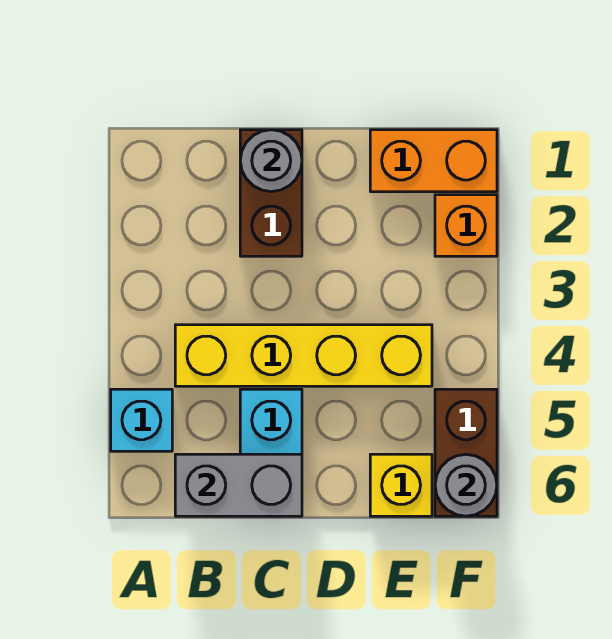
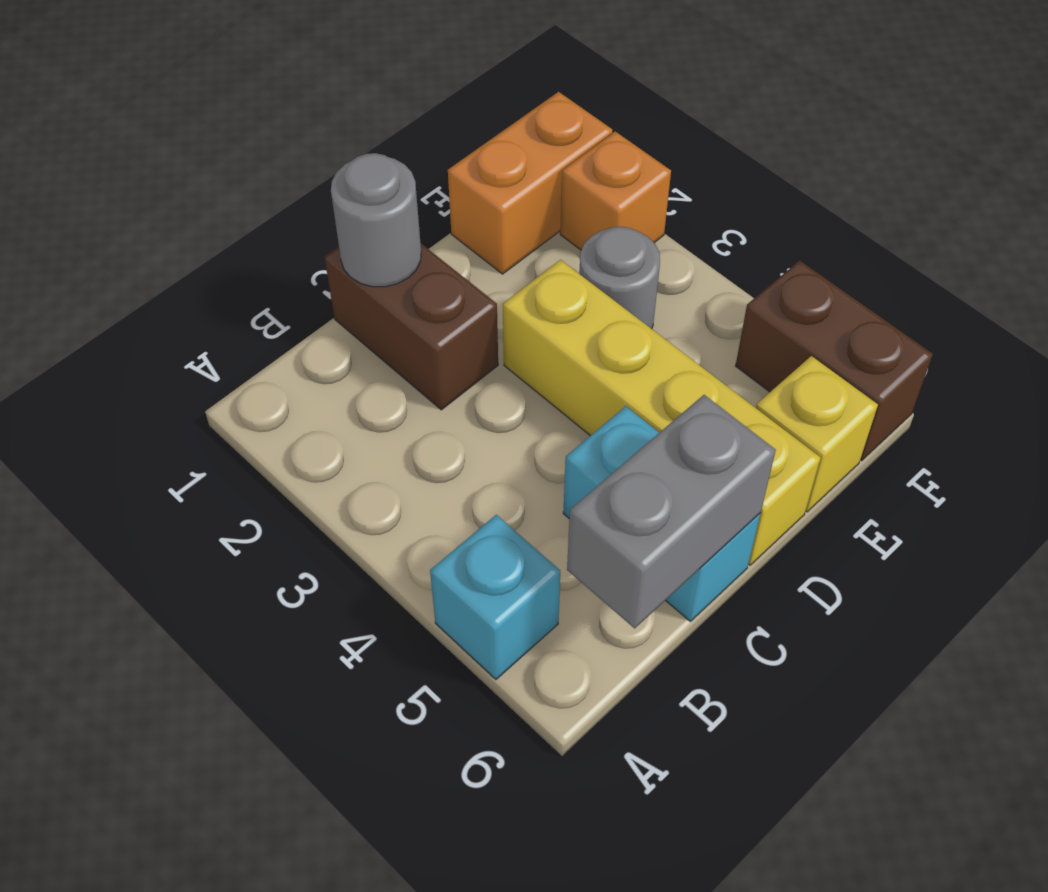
yellow brick B4:E4 level 1 -> yellow brick D3:D6 level 1
grey round brick F6 level 2 -> grey round brick E3 level 1

